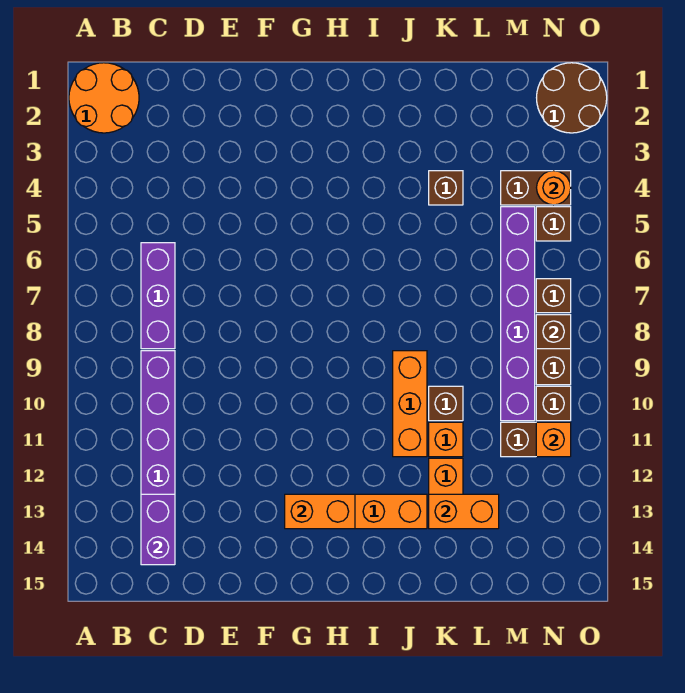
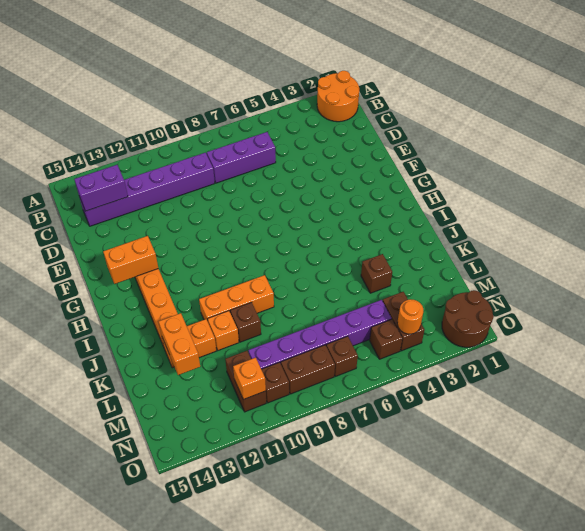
orange brick G13:H13 level 2 -> orange brick G13:G14 level 2
brown brick N8 level 2 -> none

